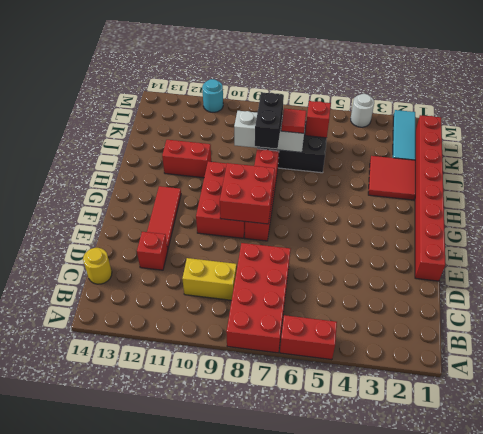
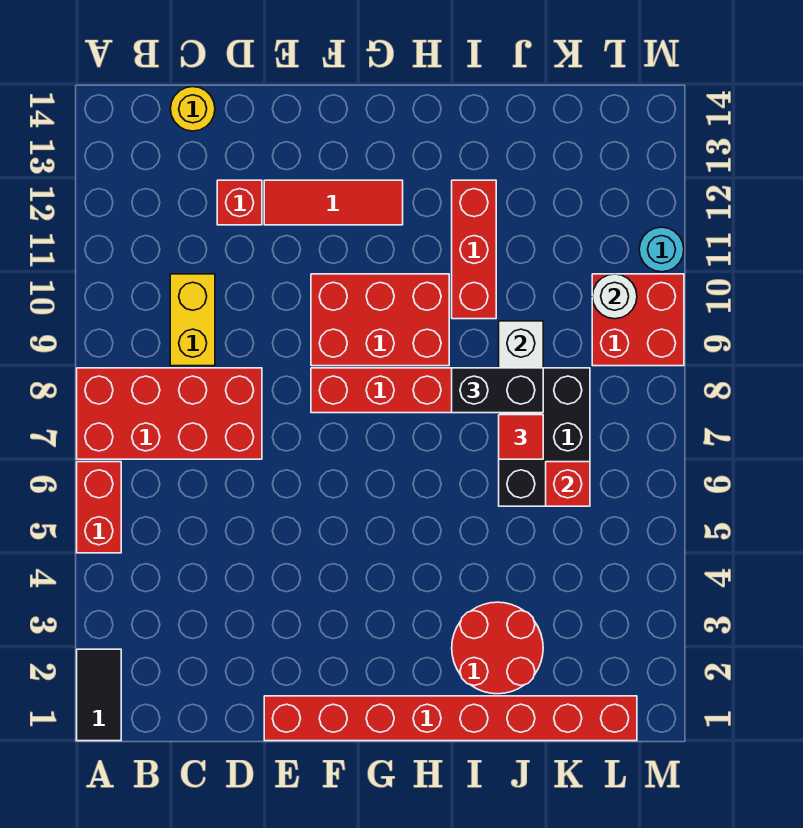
none -> black tile A1:A2 level 1
red brick F8:G9 level 2 -> red brick L9:M10 level 1
red tile I2:J3 level 1 -> red round brick I2:J3 level 1
red brick I11:I12 level 1 -> red brick I10:I12 level 1
cyan tile K2:M2 level 1 -> none
white round brick M4 level 1 -> white round brick L10 level 2

